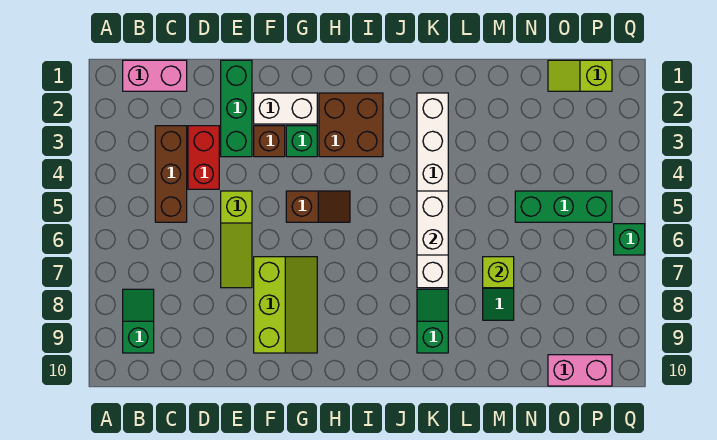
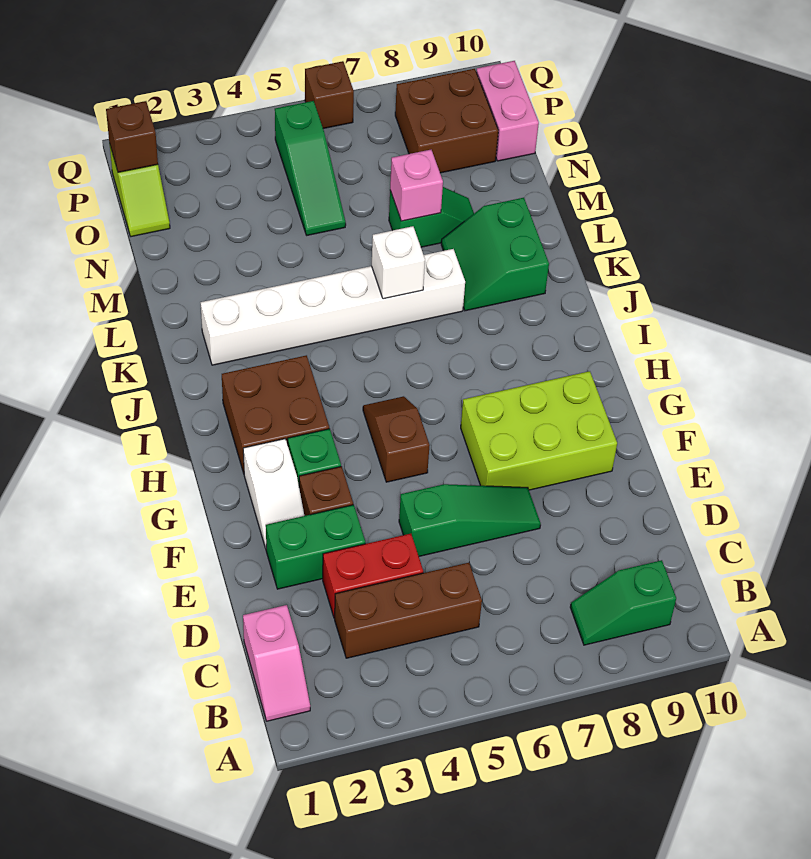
pink brick B1:C1 level 1 -> pink slope B1:C1 level 1 top C
green brick E1:E3 level 1 -> green brick E2:E3 level 1
lime slope E5:E7 level 1 top 5 -> green slope E5:E7 level 1 top 5
white brick F2:G2 level 1 -> white slope F2:G2 level 1 top G
lime slope F7:G9 level 1 top F -> lime brick F7:G9 level 1
white brick K5:K6 level 2 -> white brick K6 level 2
green slope K8:K9 level 1 top 9 -> green slope K8:L9 level 1 top 9
lime brick M7 level 2 -> pink brick M7 level 2
green brick N5:P5 level 1 -> green slope N5:P5 level 1 top P
none -> brown brick O8:P9 level 1
none -> brown brick P1 level 2
green brick Q6 level 1 -> brown brick Q6 level 1

